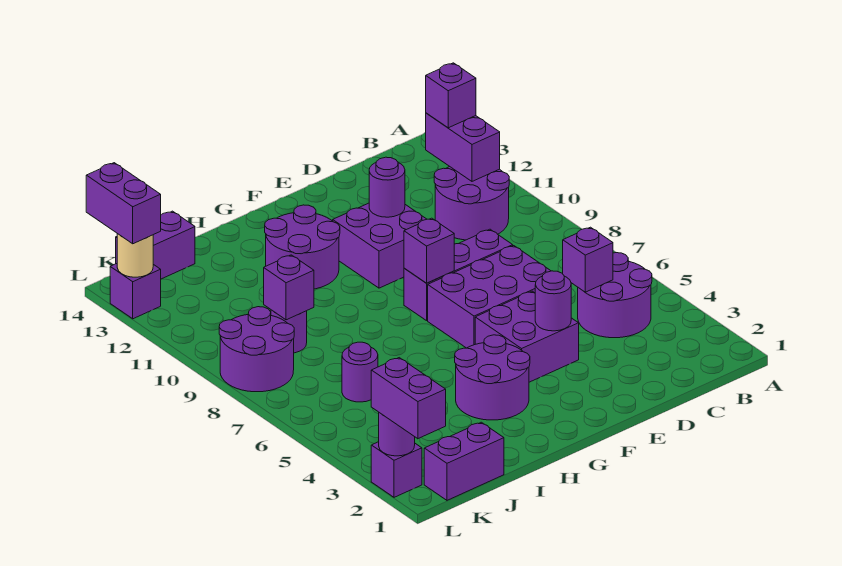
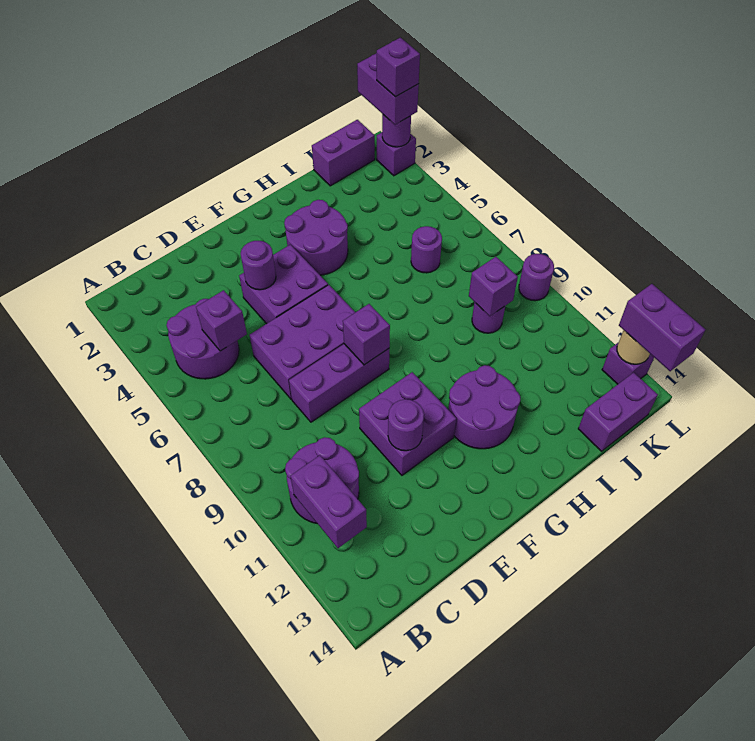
purple brick B12 level 3 -> purple brick L2 level 4
purple round brick K8:L9 level 1 -> purple round brick L9 level 1

